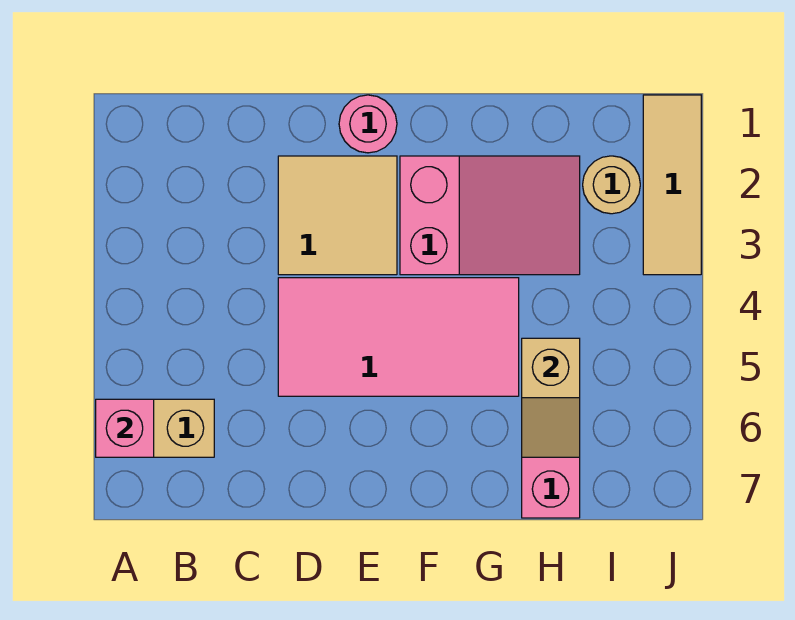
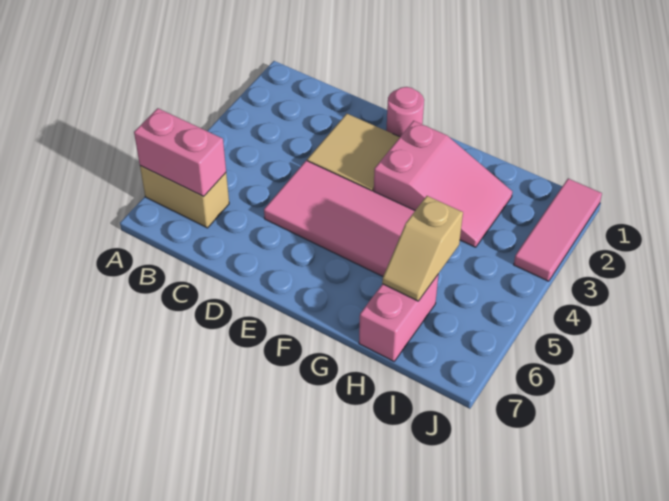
pink brick A6 level 2 -> pink brick A6:B6 level 2
tan round brick I2 level 1 -> none
tan tile J1:J3 level 1 -> pink tile J1:J3 level 1

